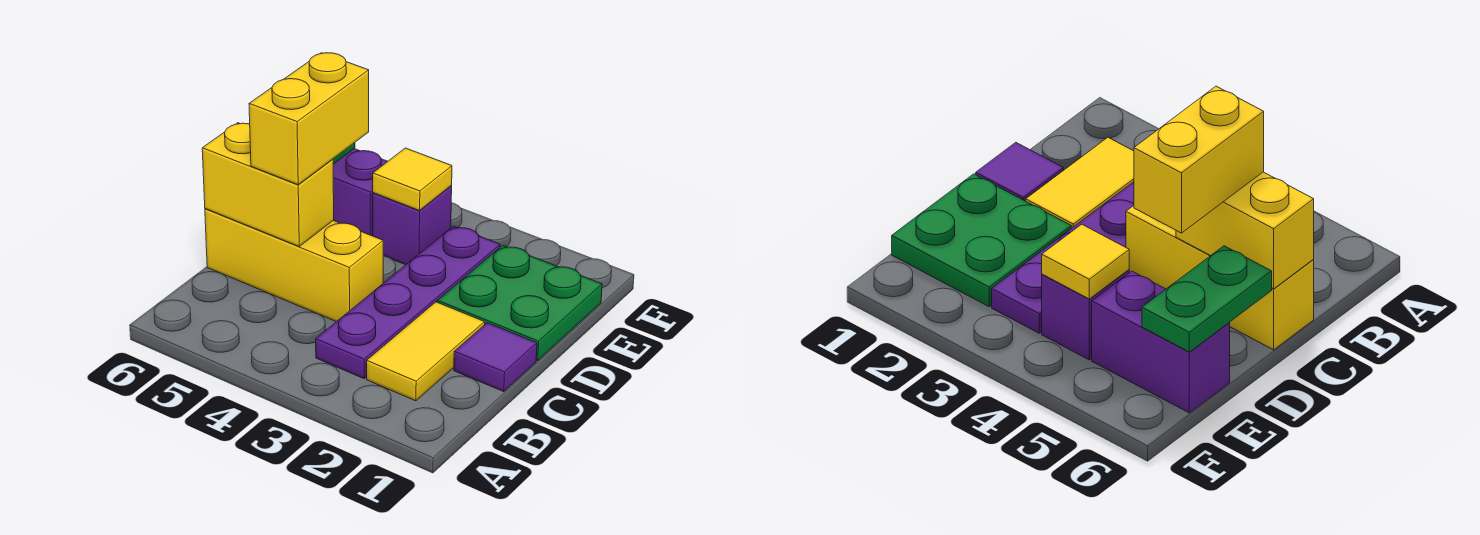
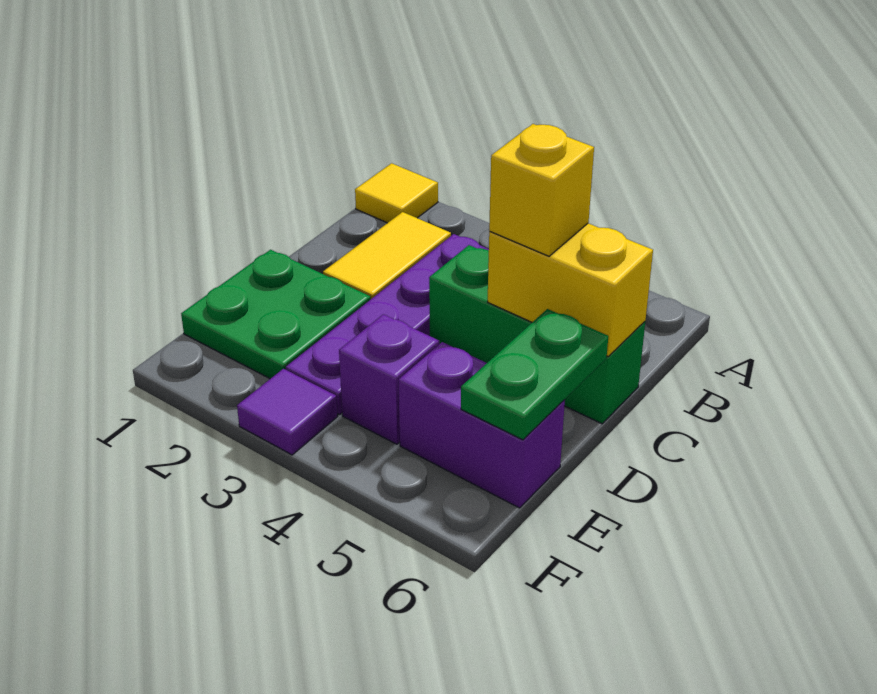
purple tile C1 level 1 -> purple tile F3 level 1
yellow brick C4:C6 level 1 -> green brick C4:C6 level 1
yellow brick C5:D5 level 3 -> yellow brick C5 level 3
yellow tile E4 level 2 -> yellow tile A1 level 1

